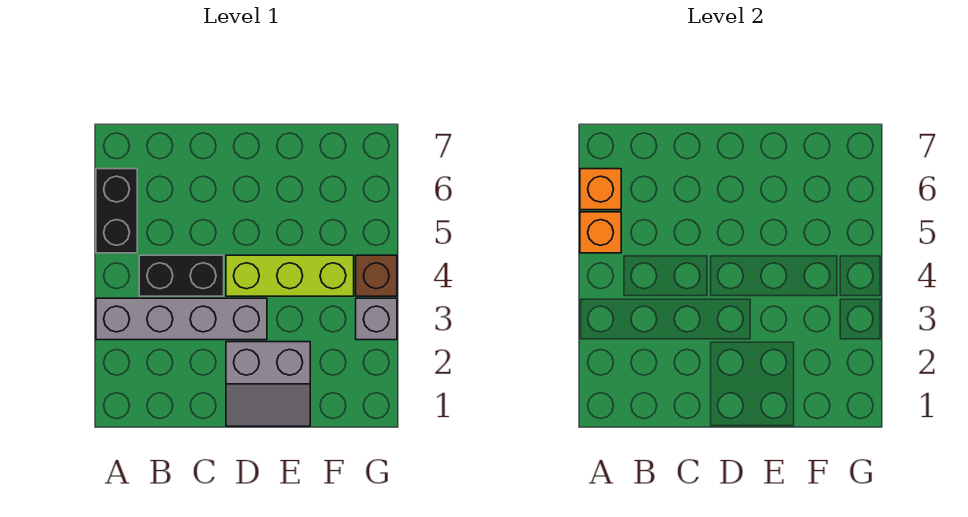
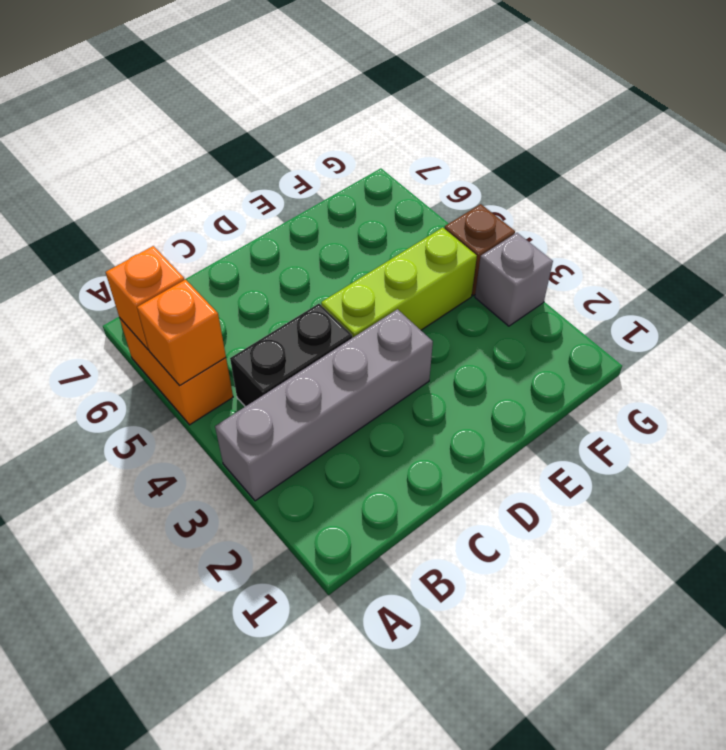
black brick A5:A6 level 1 -> orange brick A5:A6 level 1
grey slope D1:E2 level 1 top 2 -> none

